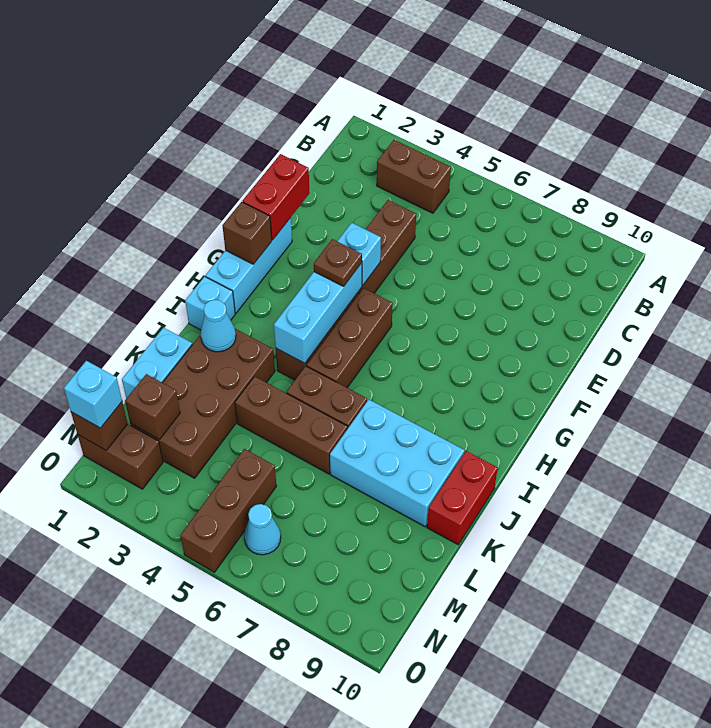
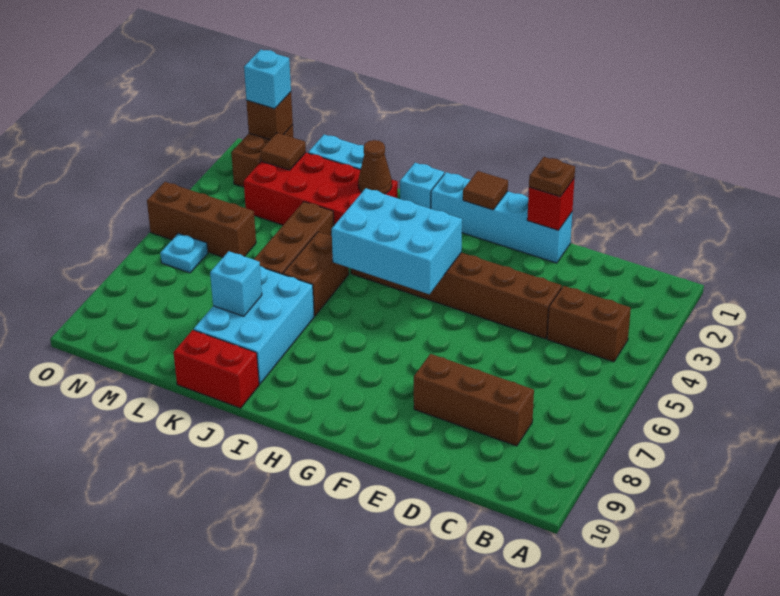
brown brick B3:B4 level 1 -> brown brick B4:C4 level 1
red brick E1:F1 level 2 -> red brick E1 level 2
cyan brick F1:H1 level 1 -> cyan brick E1:H1 level 1
cyan brick F4 level 2 -> cyan brick K8 level 2
brown brick G1 level 2 -> brown tile G1 level 2
cyan brick G4:I4 level 2 -> cyan brick G4:I5 level 2
brown plate G4 level 3 -> brown plate E1 level 3
brown brick G5:I5 level 1 -> brown brick C8:E8 level 1
brown brick J2:M3 level 1 -> red brick J2:M3 level 1
cyan cone J2 level 2 -> brown cone J2 level 2
brown brick M2 level 2 -> brown tile M2 level 2
cyan cone N6 level 1 -> cyan plate N6 level 1

